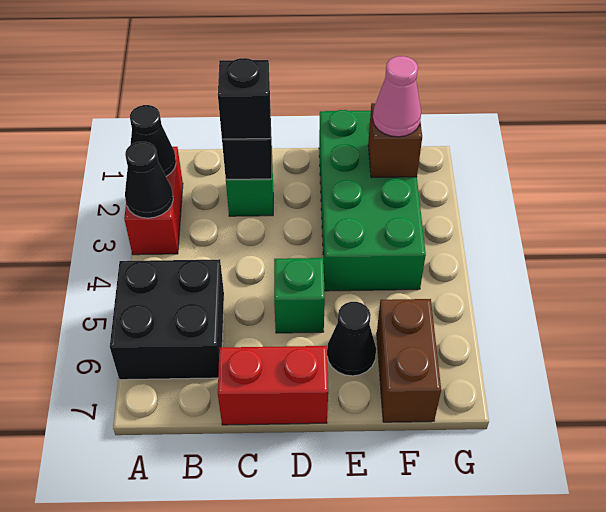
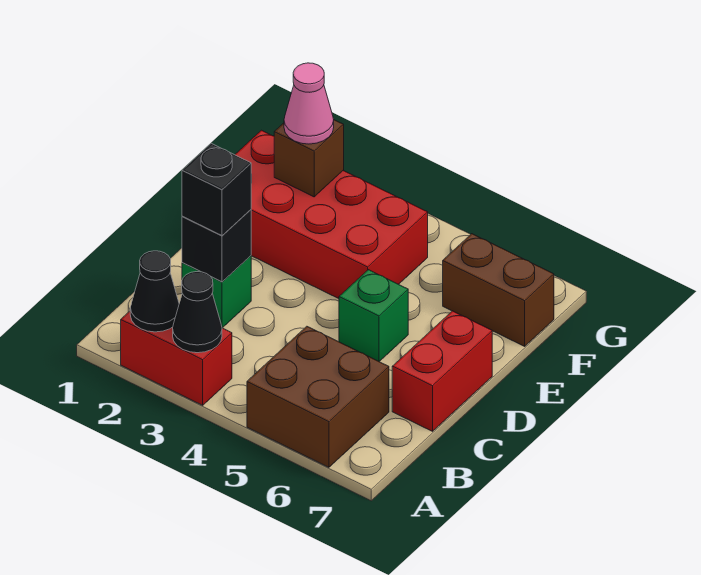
black brick A5:B6 level 1 -> brown brick A5:B6 level 1
green brick E1:F4 level 1 -> red brick E1:F4 level 1
black cone E6 level 1 -> none

